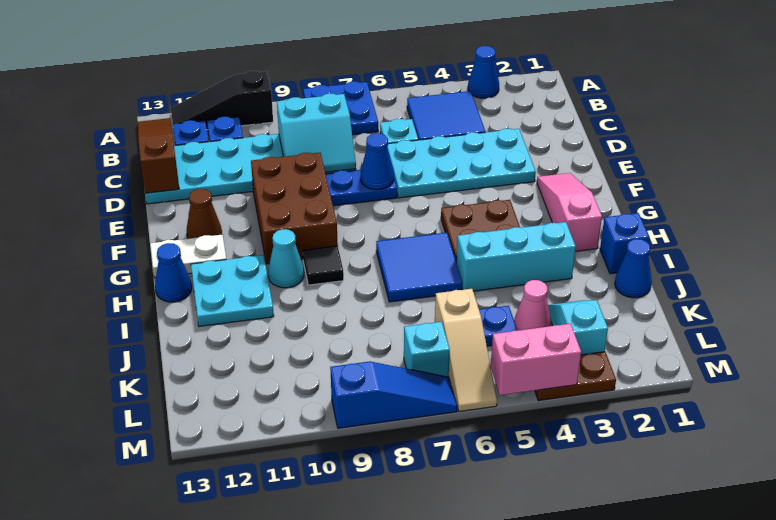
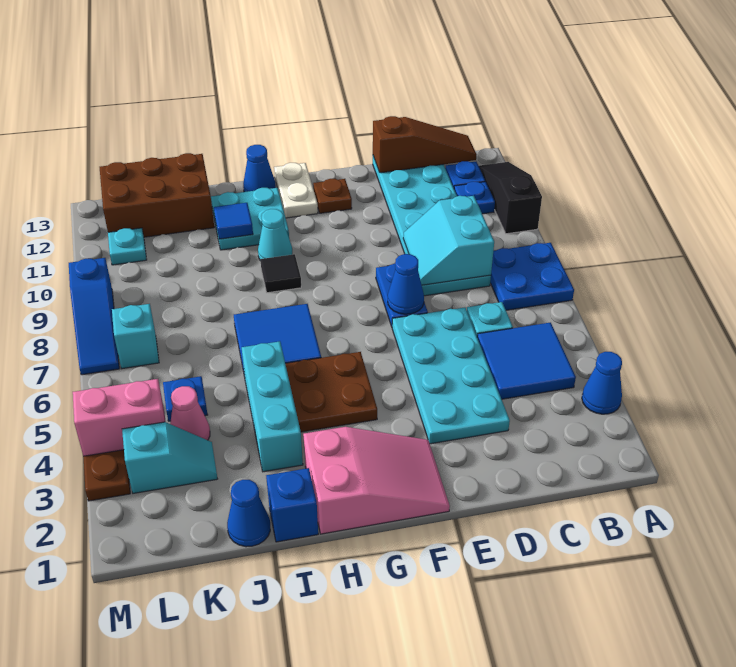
brown brick E9:G10 level 1 -> brown brick J12:L13 level 1
pink slope F2:H2 level 1 top H -> pink slope F1:H2 level 1 top H
brown cone F12 level 1 -> brown plate F12 level 1
none -> blue tile I11 level 2
tan slope K6:M6 level 1 top K -> none
none -> cyan plate L11 level 1
pink brick M4:M5 level 2 -> pink brick L4:M4 level 2

